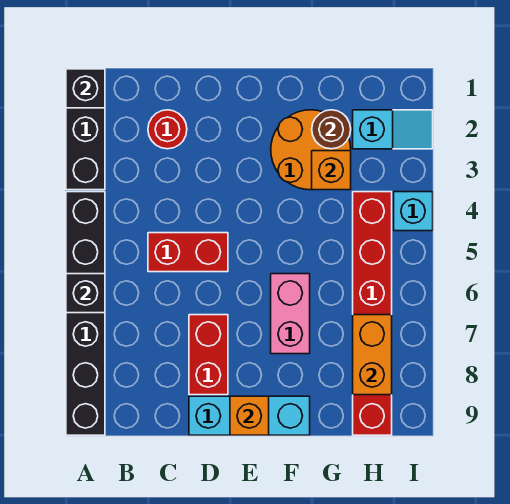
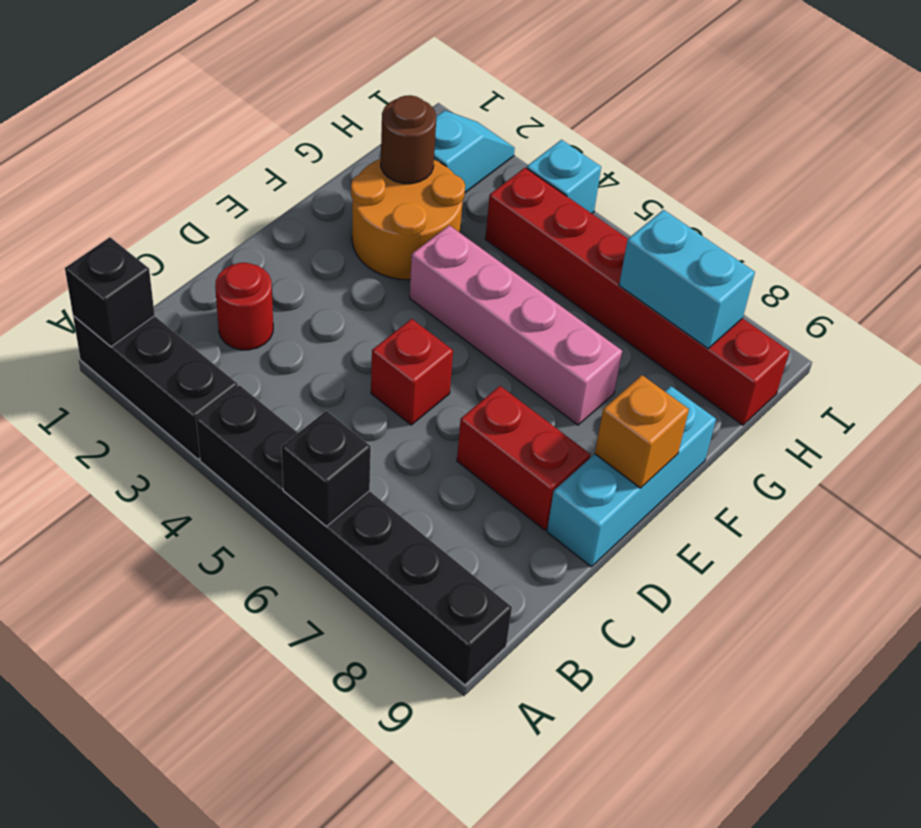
red brick C5:D5 level 1 -> red brick D5 level 1
pink brick F6:F7 level 1 -> pink brick F4:F7 level 1
orange brick G3 level 2 -> none
orange brick H7:H8 level 2 -> cyan brick H7:H8 level 2

